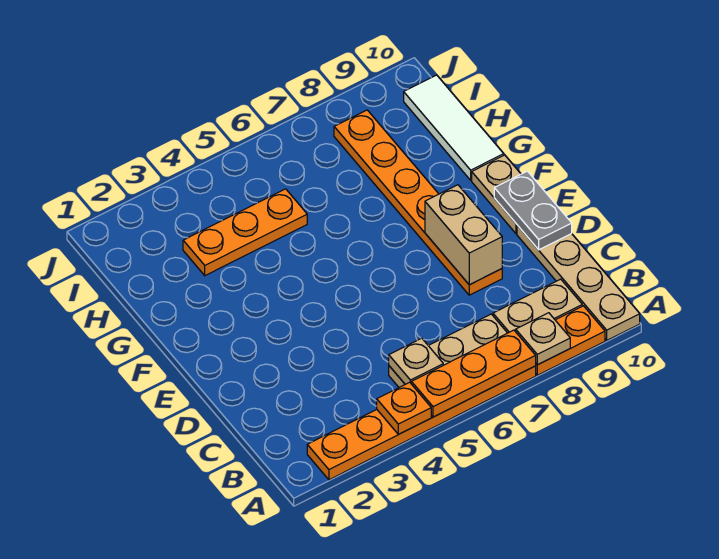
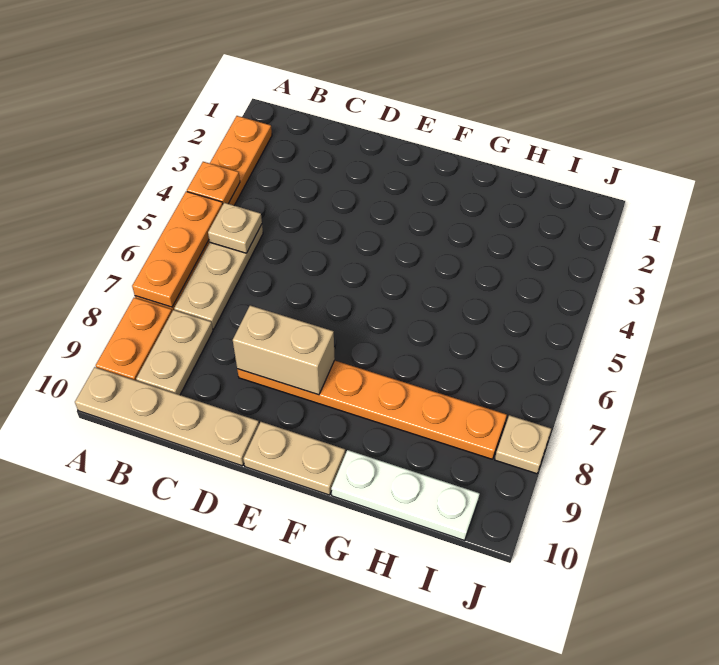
tan plate A8 level 2 -> tan plate J8 level 1
grey plate D10:E10 level 2 -> none
white tile G10:I10 level 1 -> white plate G10:I10 level 1
orange plate H3:H5 level 1 -> none

